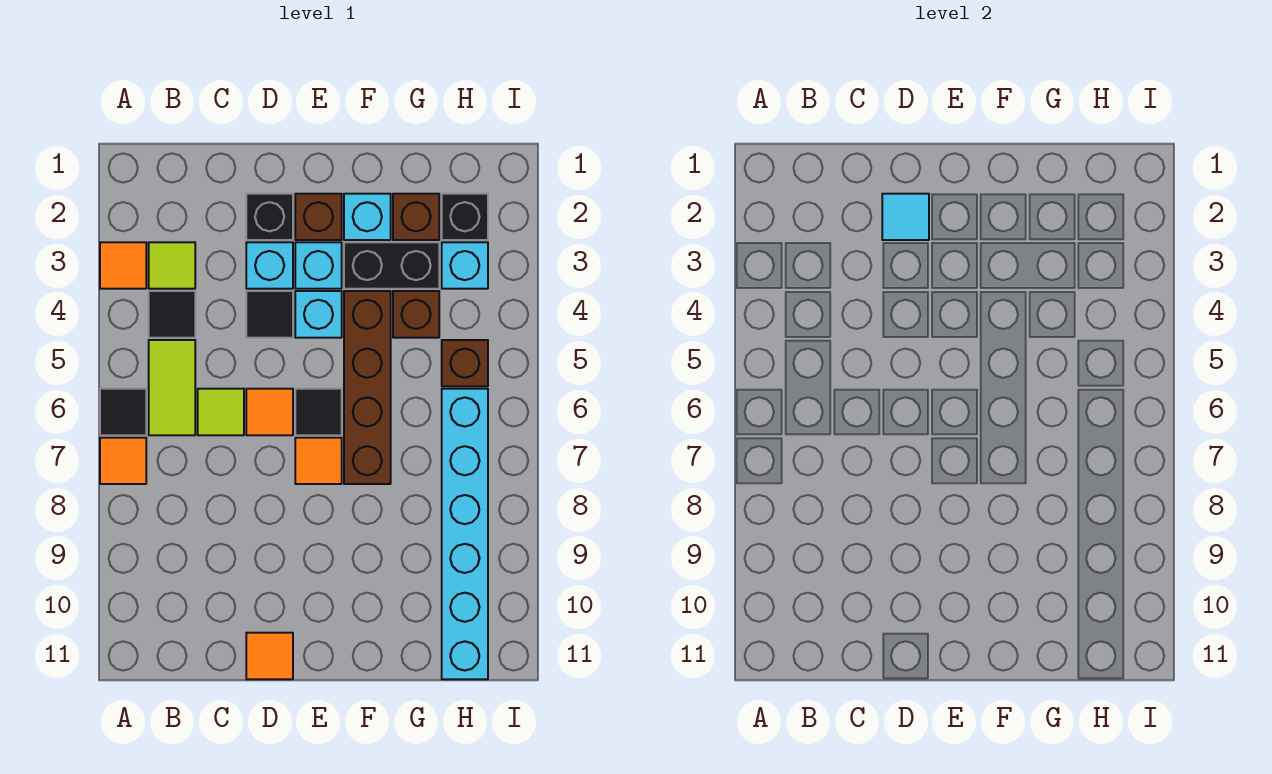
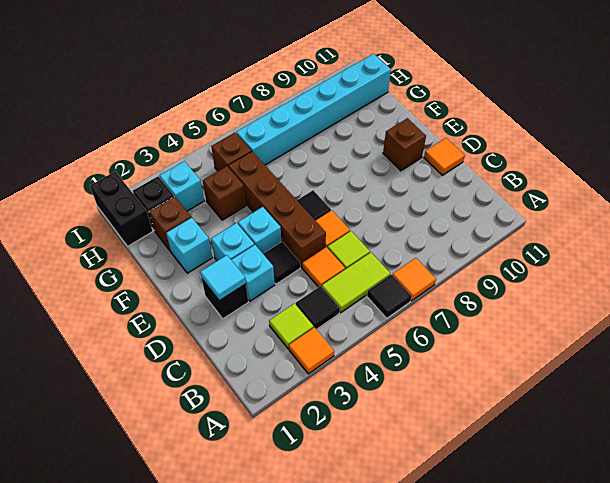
brown brick E2 level 1 -> brown brick E10 level 1
orange tile E7 level 1 -> orange tile C5 level 1
black brick F3:G3 level 1 -> black brick H1:I1 level 1
brown brick F4:F7 level 1 -> brown brick D5:G5 level 1

